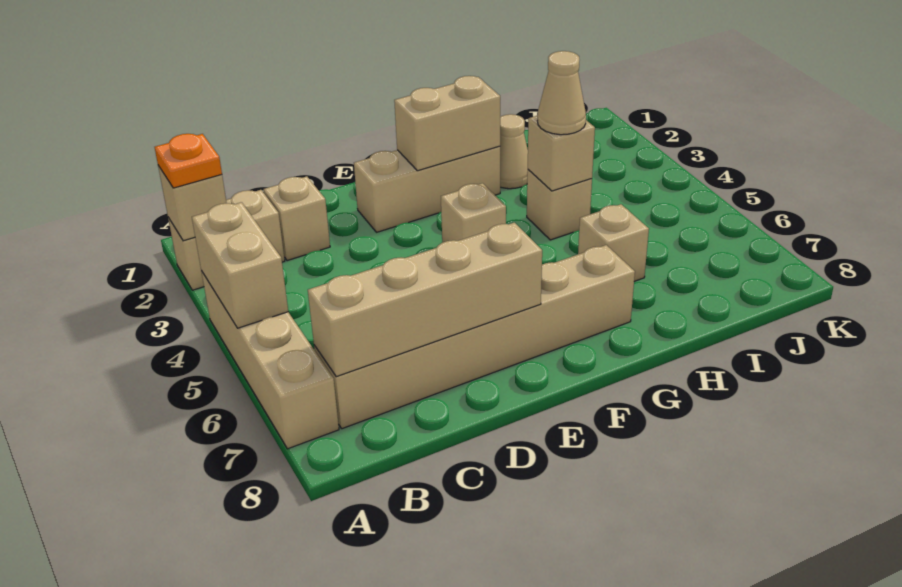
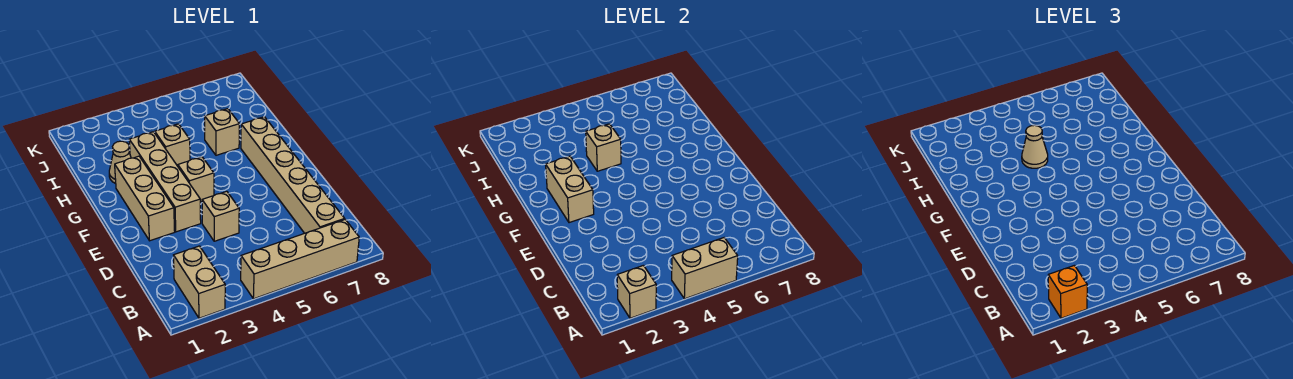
orange plate A2 level 3 -> orange brick A2 level 3
tan brick B7:E7 level 2 -> tan brick E3:H3 level 1
tan brick C2 level 1 -> tan brick D4 level 1

